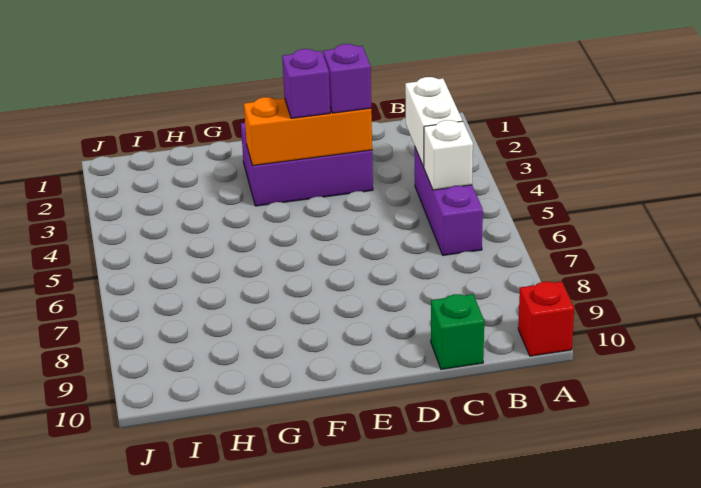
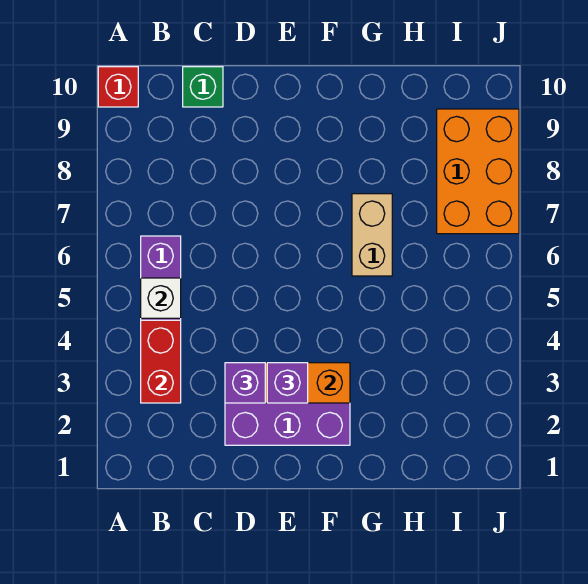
white brick B3:B4 level 2 -> red brick B3:B4 level 2
none -> tan brick G6:G7 level 1
none -> orange brick I7:J9 level 1

